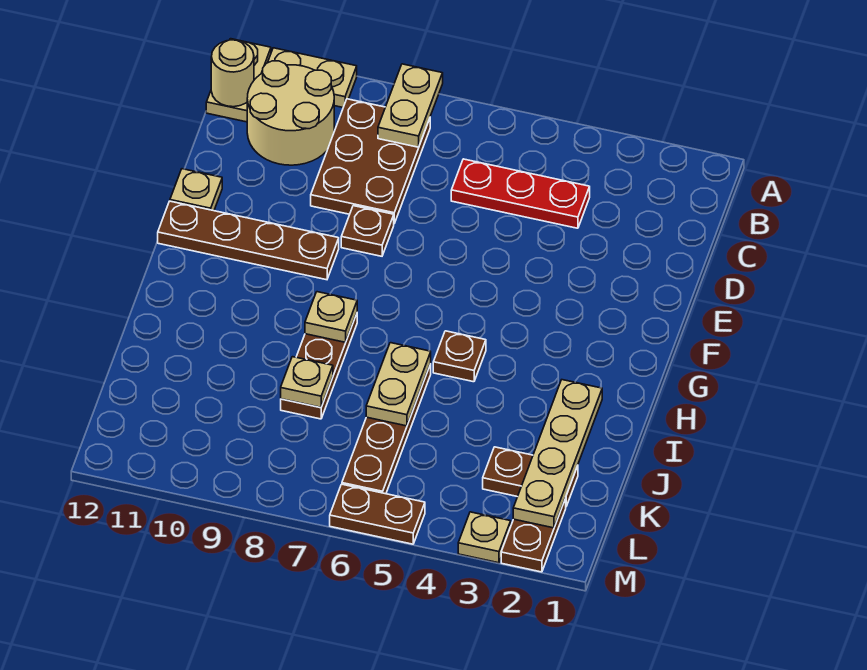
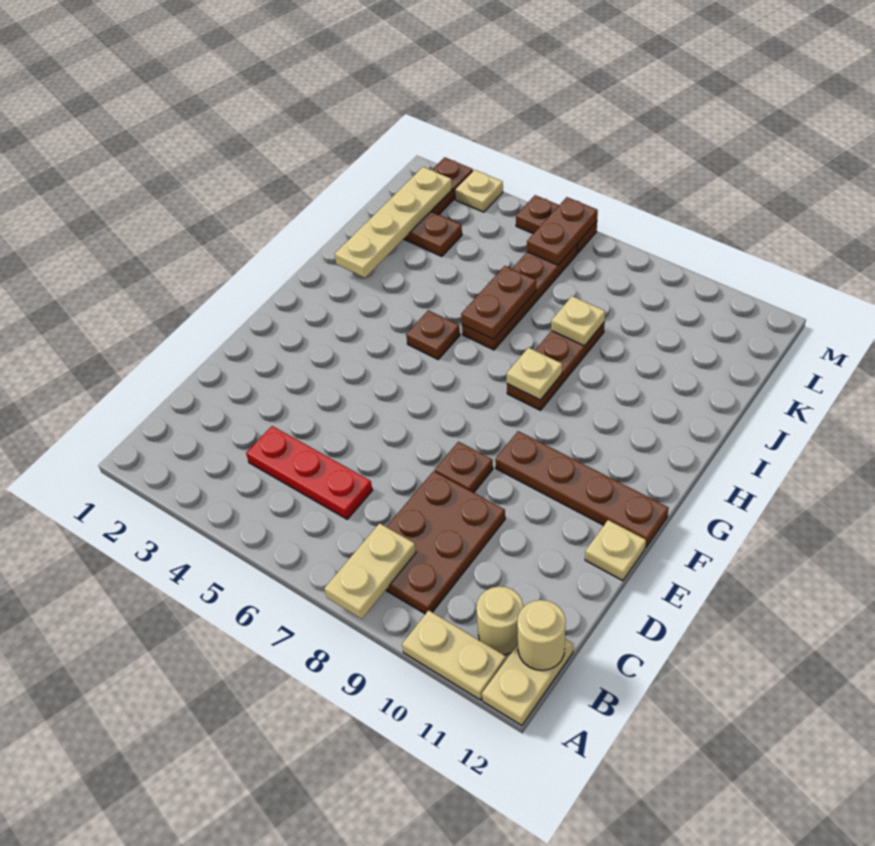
tan round brick B10:C11 level 1 -> tan round brick B11 level 1
tan plate I6:J6 level 2 -> brown plate I6:J6 level 2
none -> brown plate L6:M6 level 2

